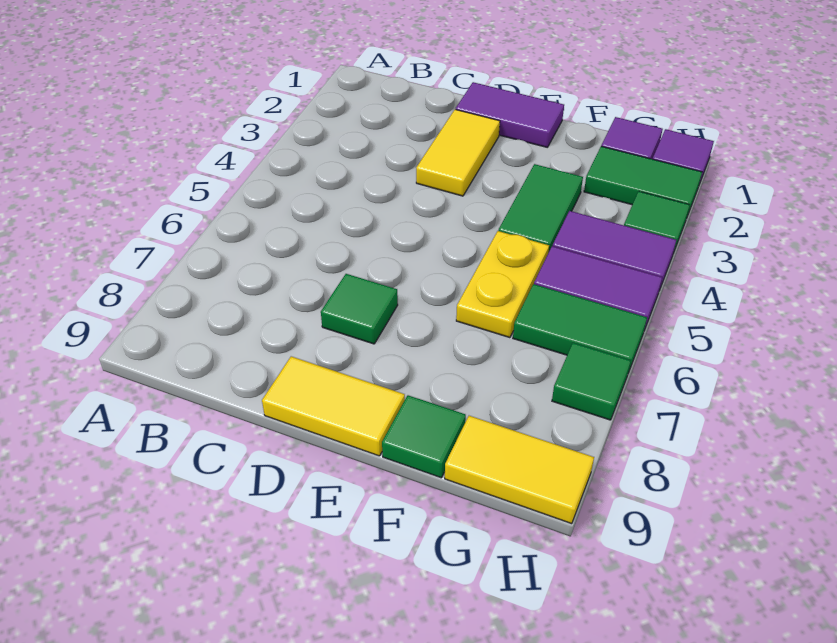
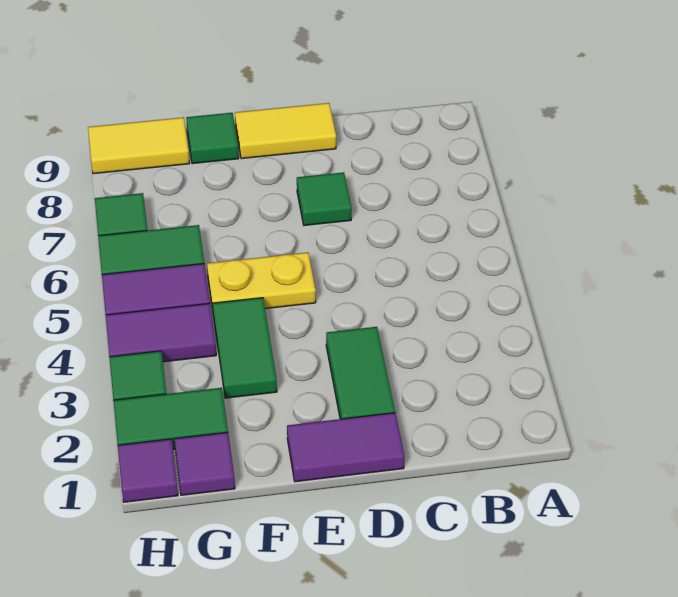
yellow tile D2:D3 level 1 -> green tile D2:D3 level 1
yellow plate F5:F6 level 1 -> yellow plate E5:F5 level 1

